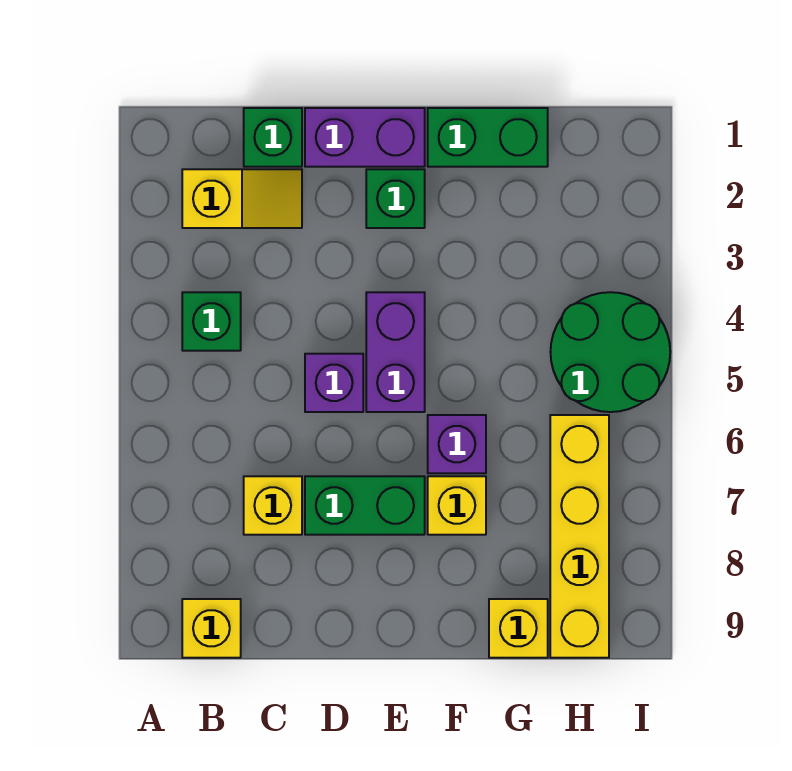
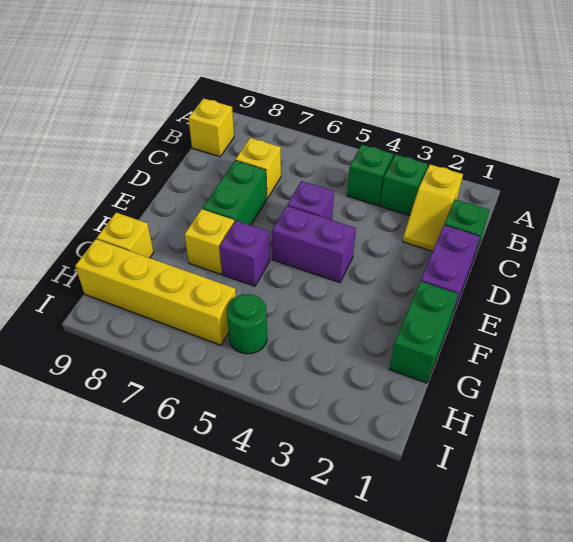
green brick E2 level 1 -> green brick B3 level 1
green round brick H4:I5 level 1 -> green round brick H5 level 1

